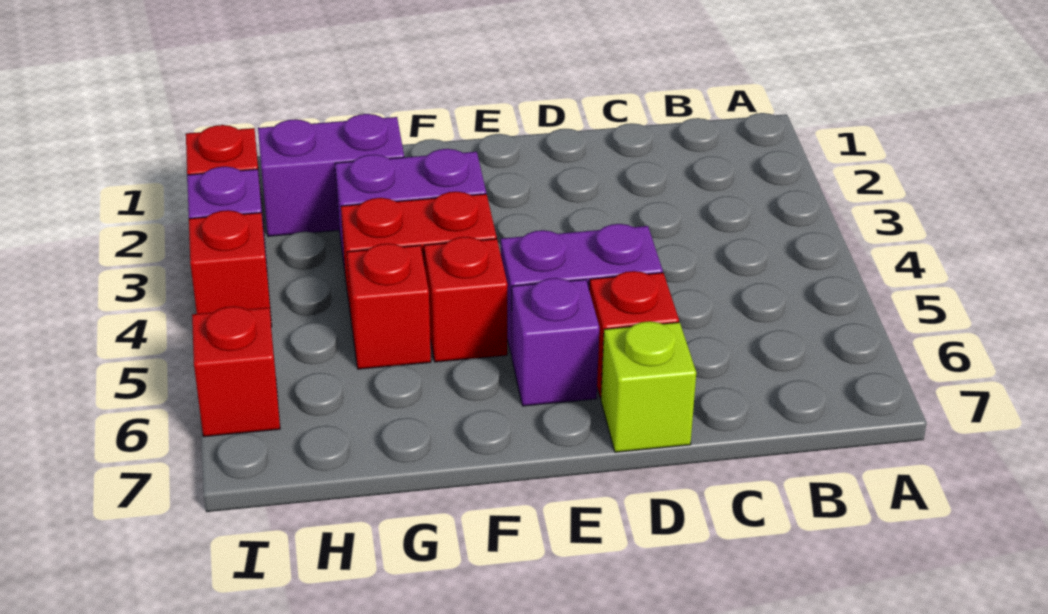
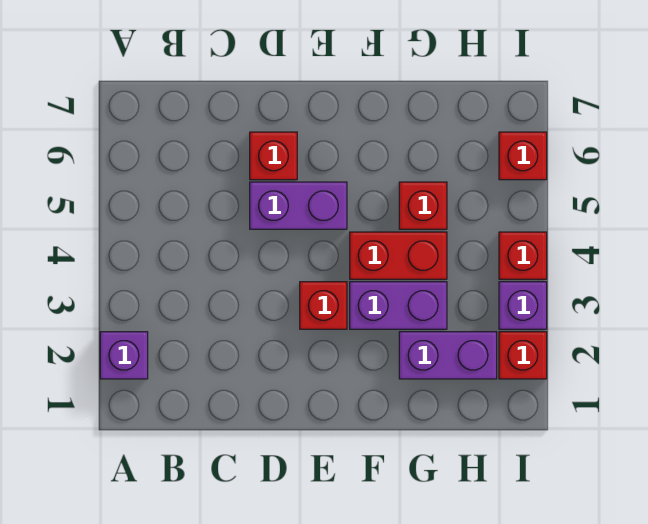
lime brick D7 level 1 -> none
purple brick E6 level 1 -> purple brick A2 level 1
red brick F5 level 1 -> red brick E3 level 1

